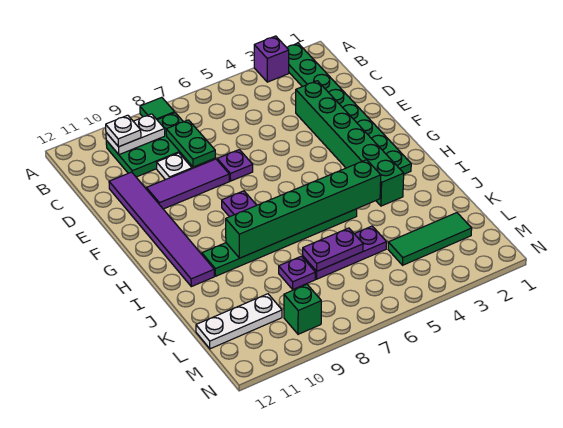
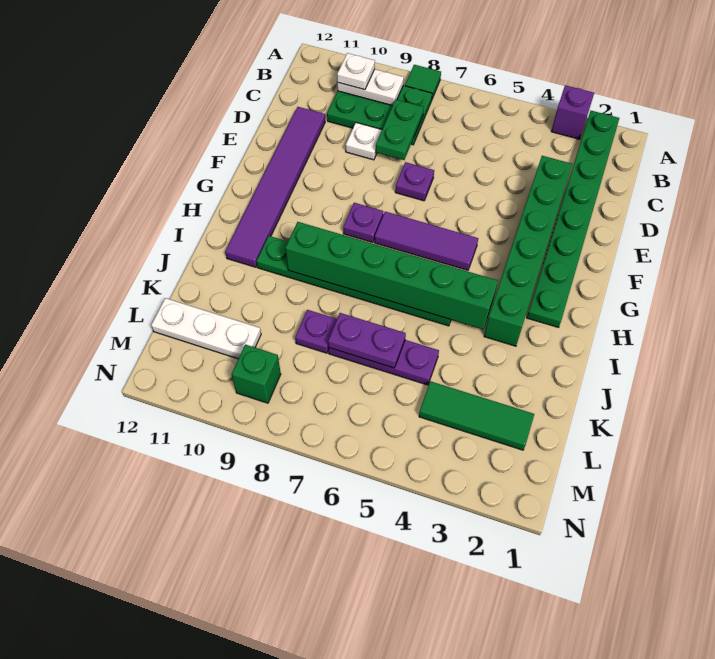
purple tile E8:E10 level 1 -> purple tile G5:G7 level 1

